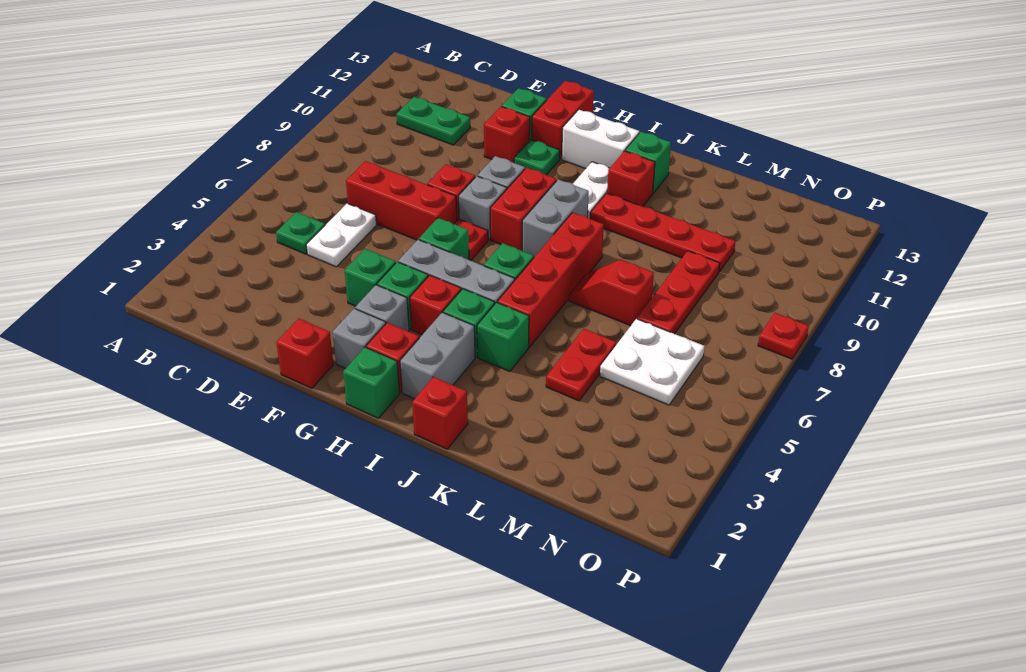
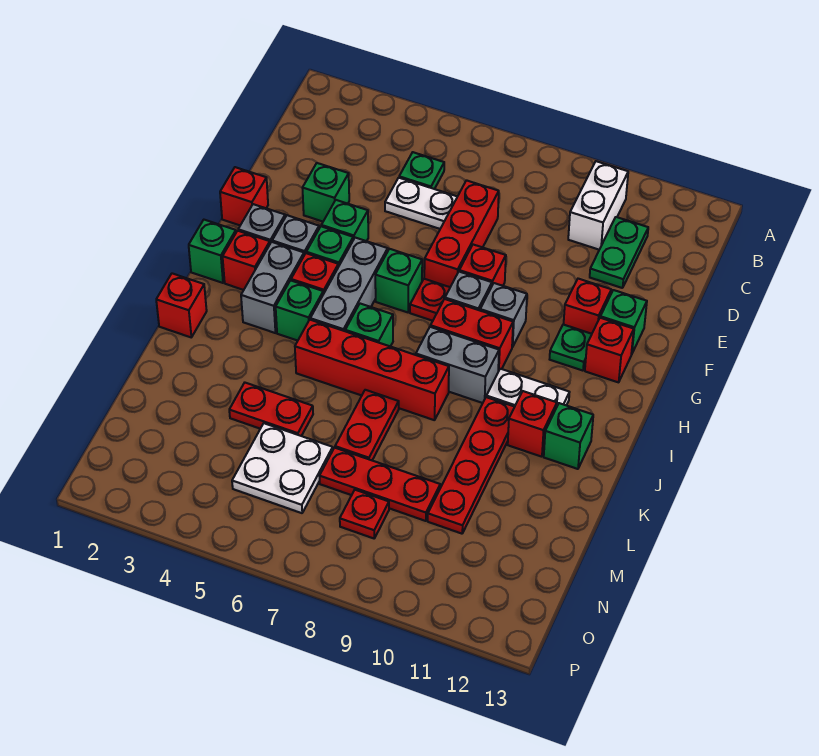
red brick G12:G13 level 1 -> red brick G12 level 1
white brick H12:I12 level 1 -> white brick B10:C10 level 1
grey brick I2:I3 level 1 -> grey brick H3:I3 level 1
green brick J4 level 1 -> green brick E3 level 1
red slope K7:L7 level 1 top L -> red plate K7:L7 level 1
red plate P8 level 1 -> red plate N8 level 1

